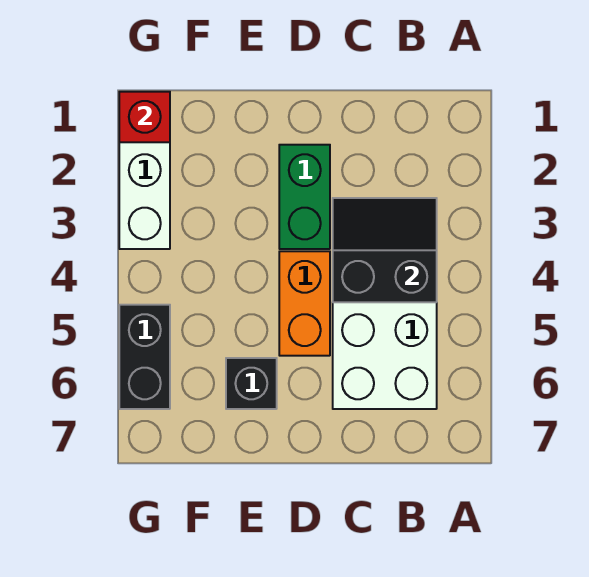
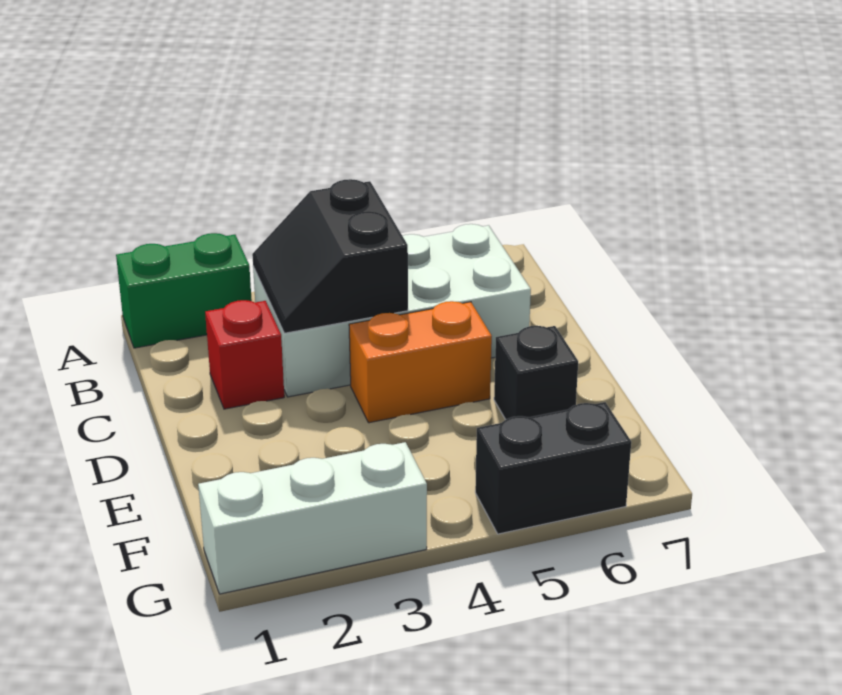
green brick D2:D3 level 1 -> green brick A1:A2 level 1
red brick G1 level 2 -> red brick C2 level 1

